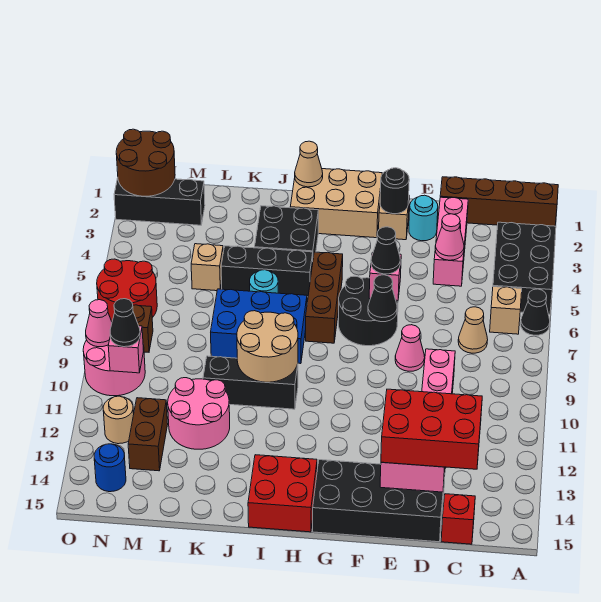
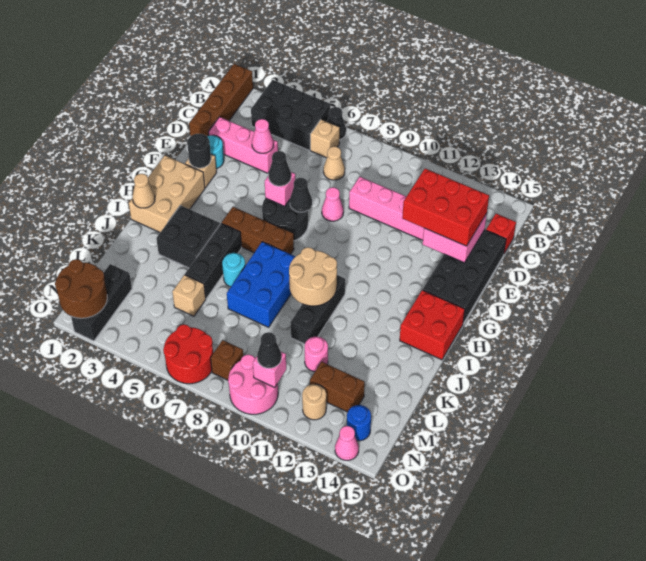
red brick C13:E14 level 3 -> red brick D12:E14 level 3
pink round brick K11:L12 level 1 -> pink round brick L11 level 1
pink cone O9 level 2 -> pink cone O14 level 1

